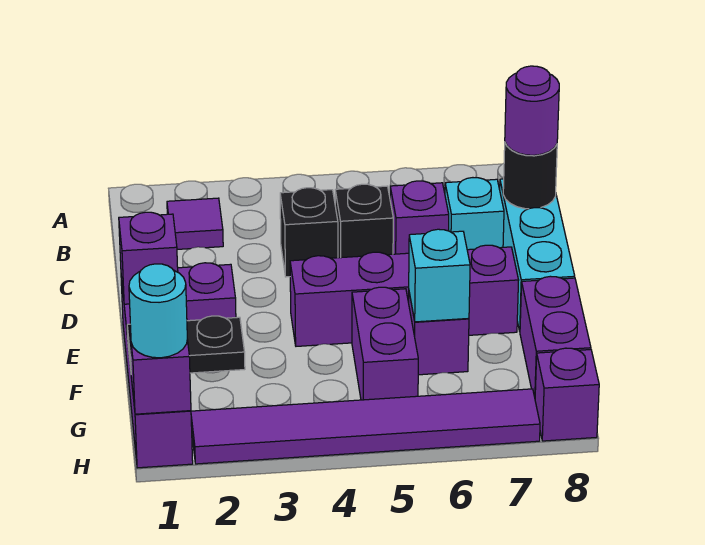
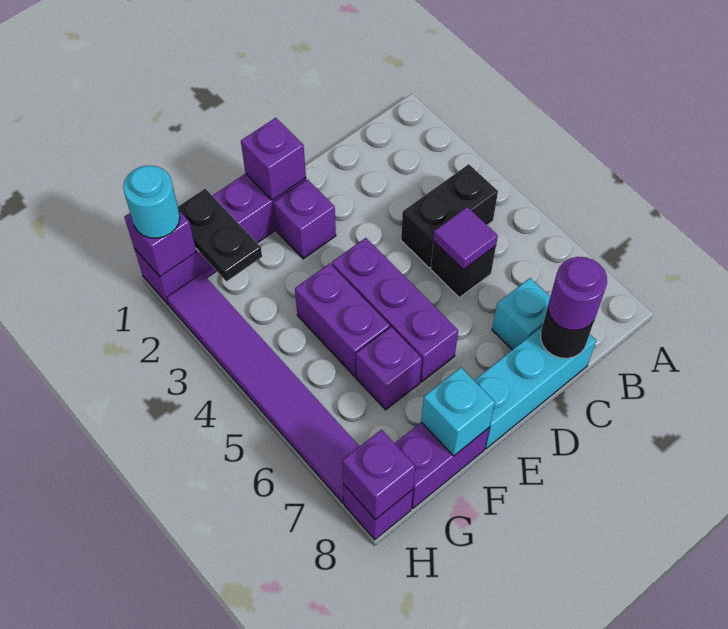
purple tile B2 level 1 -> purple tile C5 level 2
black brick C4 level 1 -> black brick B4:C4 level 1
purple brick C6 level 1 -> purple brick H8 level 2
purple brick E4:E7 level 1 -> purple brick E4:E6 level 1
purple brick F5:G5 level 1 -> purple brick F4:F5 level 1
cyan brick F6 level 2 -> cyan brick F8 level 2

